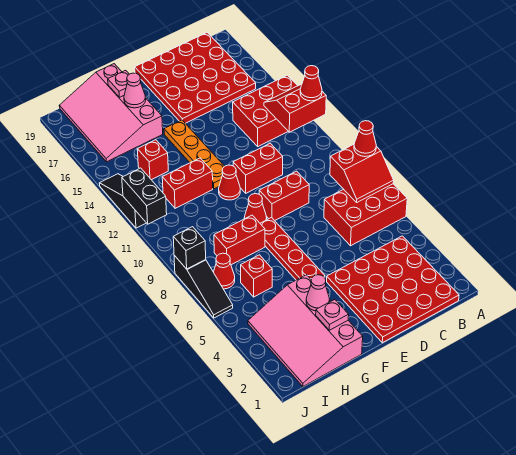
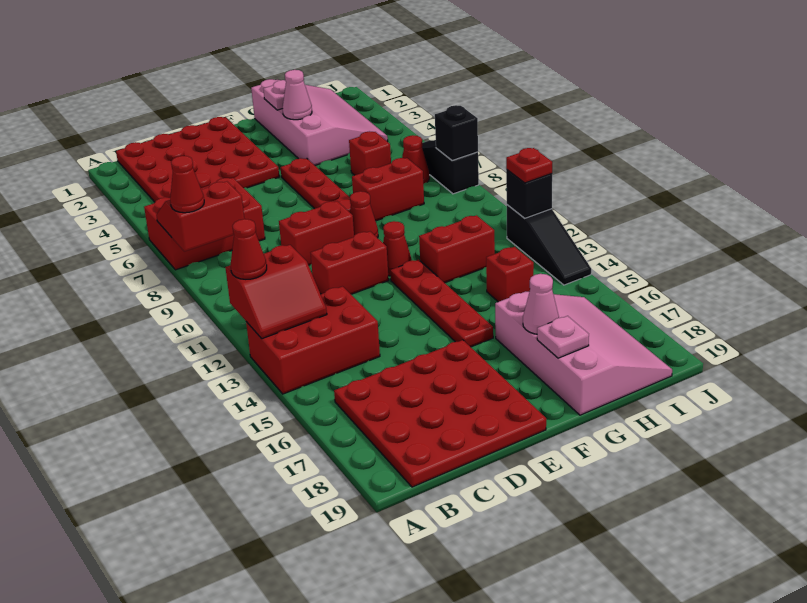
orange plate F12:F15 level 1 -> red plate F12:F15 level 1
black brick J11:J12 level 2 -> black brick J12 level 2
none -> red plate J12 level 3

